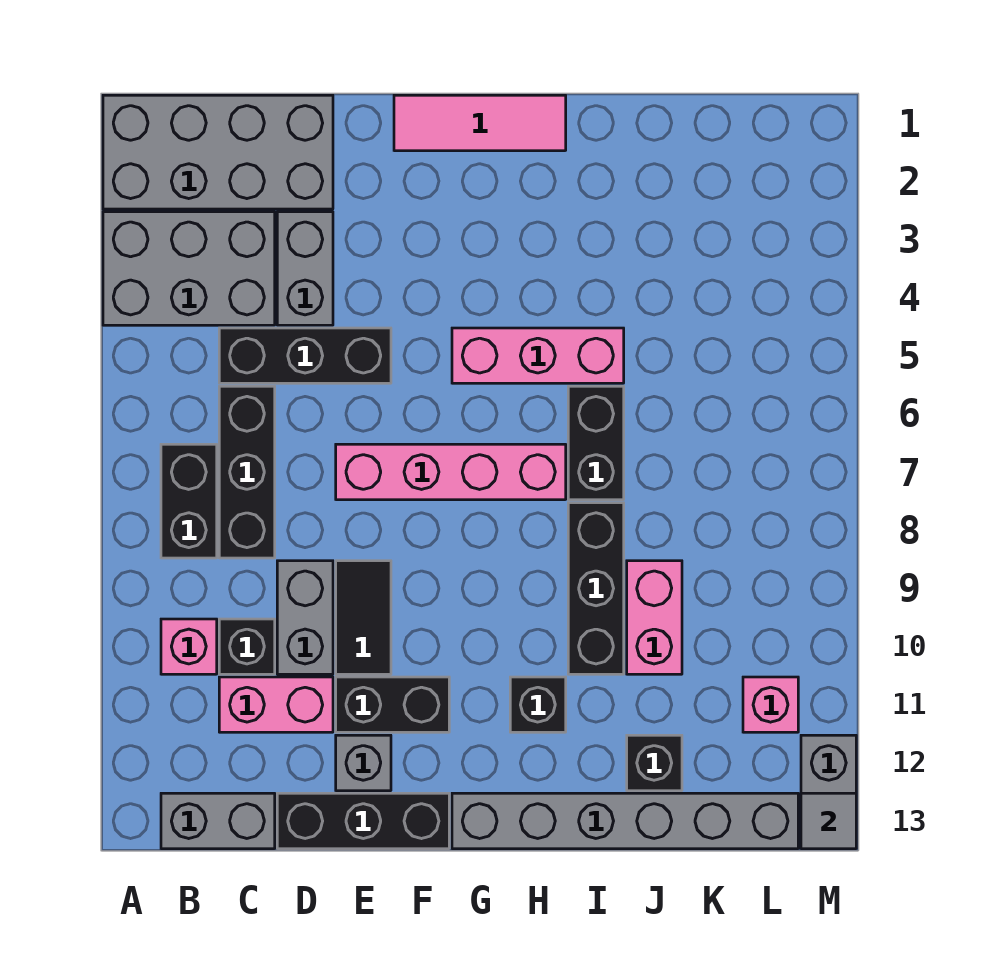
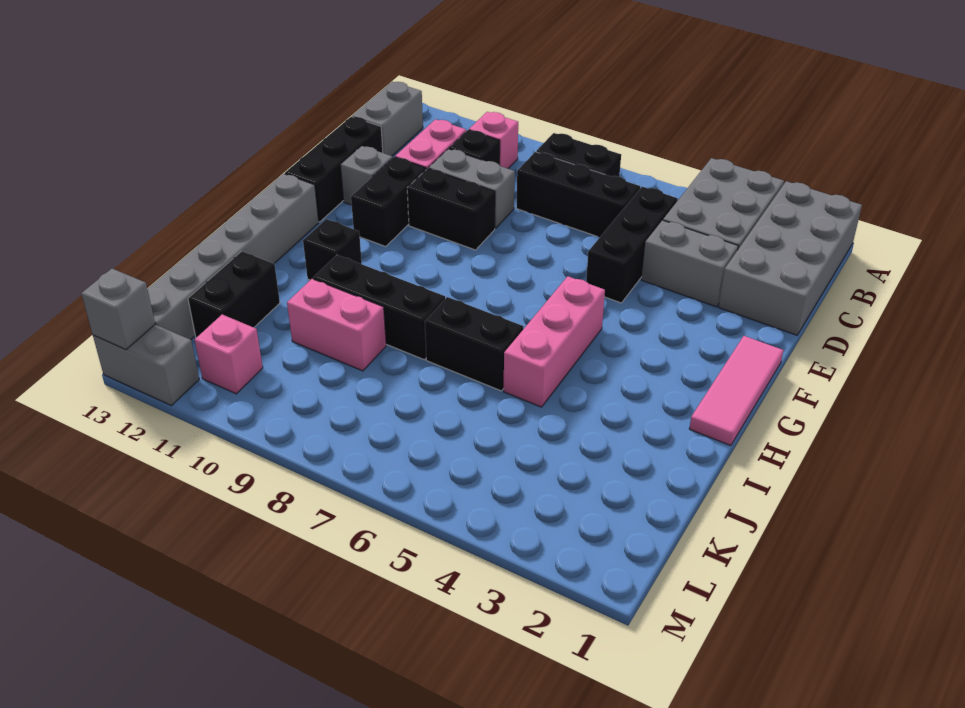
pink brick E7:H7 level 1 -> none
black tile E9:E10 level 1 -> black brick E9:E10 level 1
black brick J12 level 1 -> black brick J12:K12 level 1
grey tile M13 level 2 -> grey brick M13 level 2

